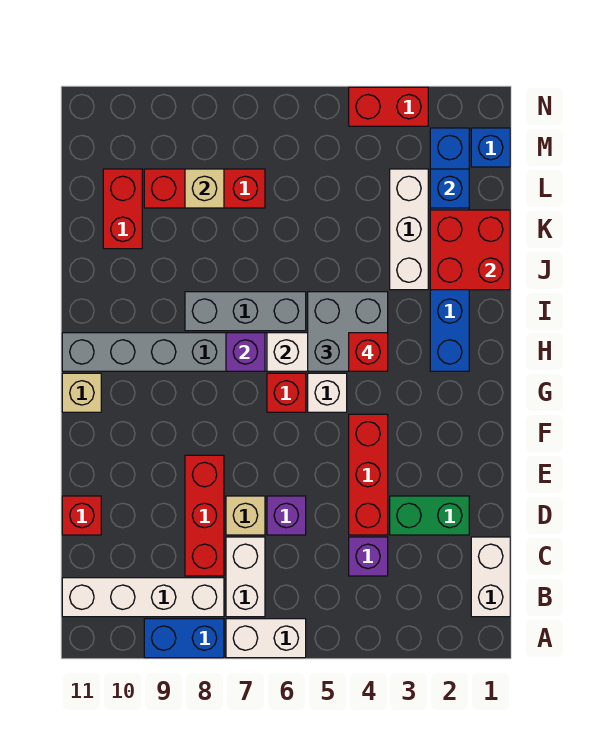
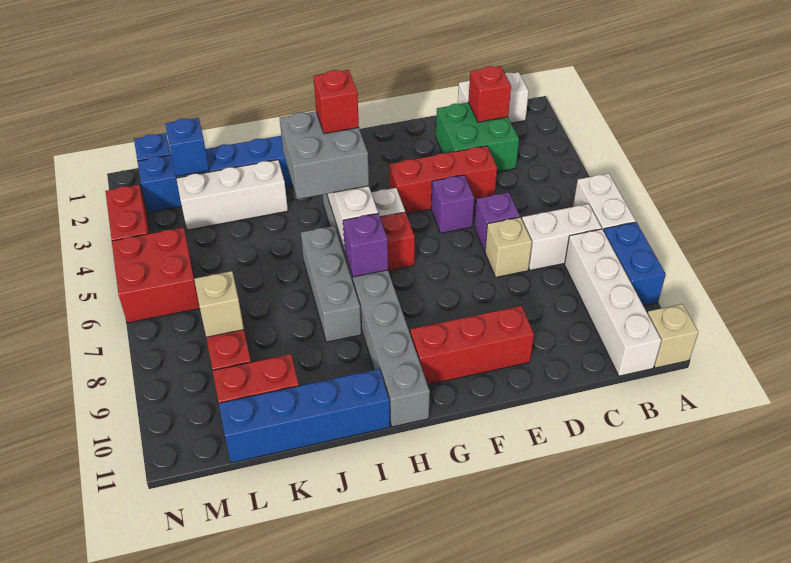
purple brick C4 level 1 -> purple brick E5 level 1
red brick C8:E8 level 1 -> red brick E10:G10 level 1
green brick D2:D3 level 1 -> green brick C2:D3 level 1
red brick D11 level 1 -> red brick C2 level 2
tan brick G11 level 1 -> tan brick A11 level 1
none -> blue brick I11:L11 level 1
red brick J1:K2 level 2 -> red brick M5:N6 level 1

